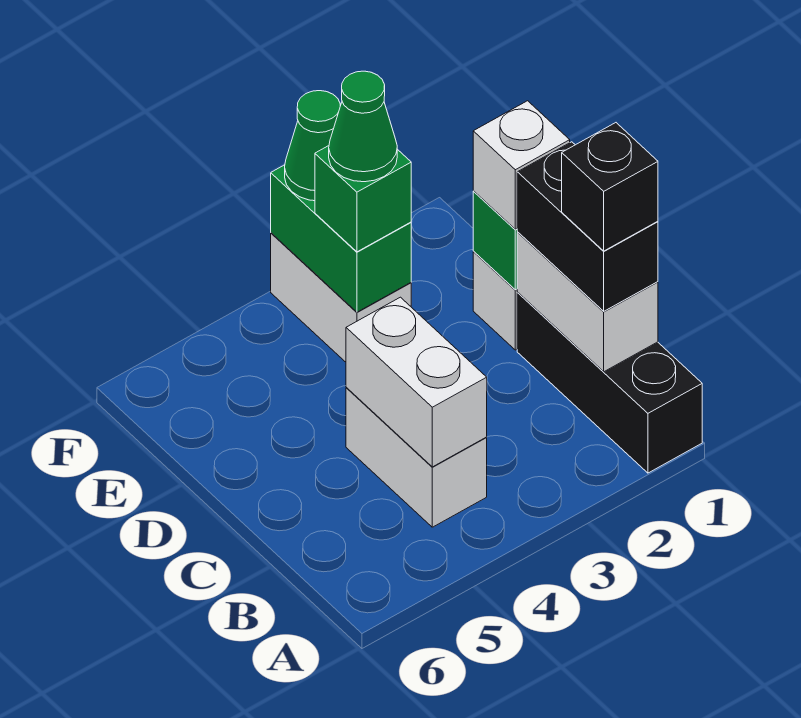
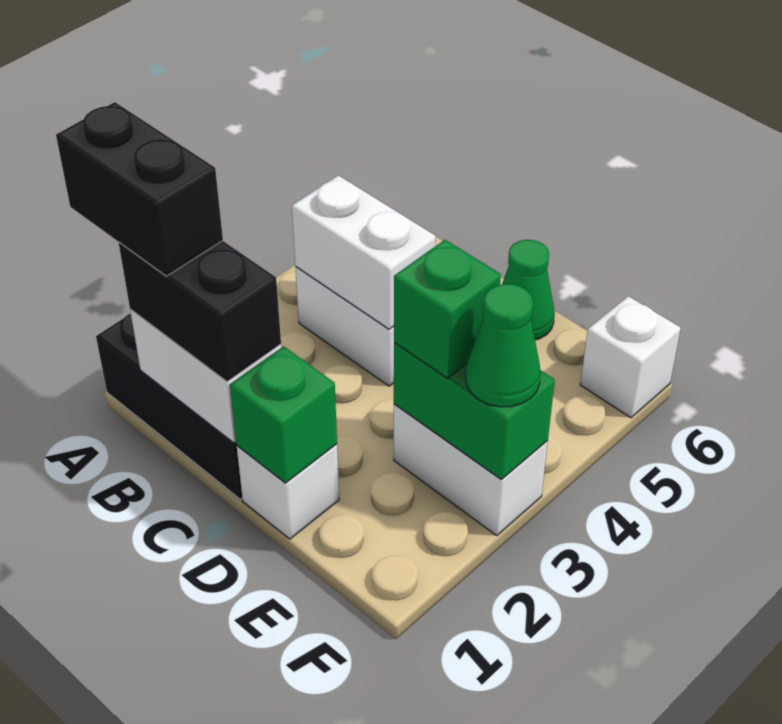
black brick B1 level 4 -> black brick A1:B1 level 4
white brick D1 level 3 -> white brick F6 level 1
green cone E3 level 4 -> green cone D6 level 1

